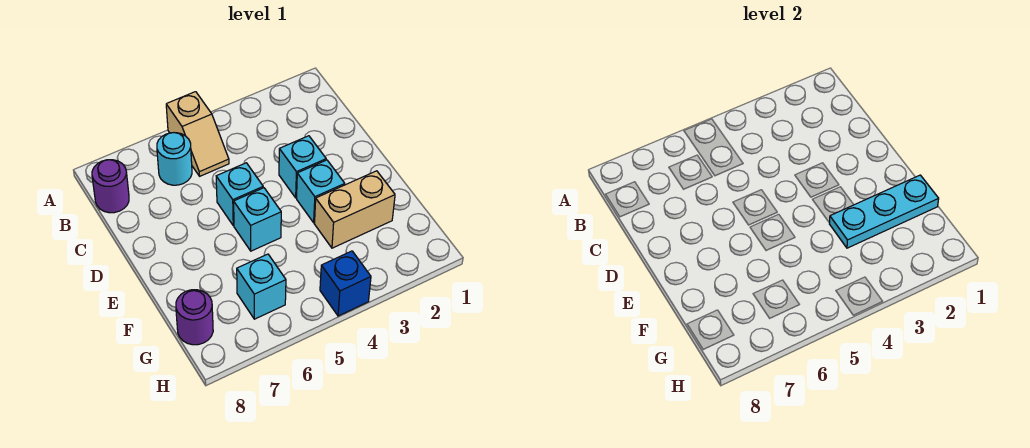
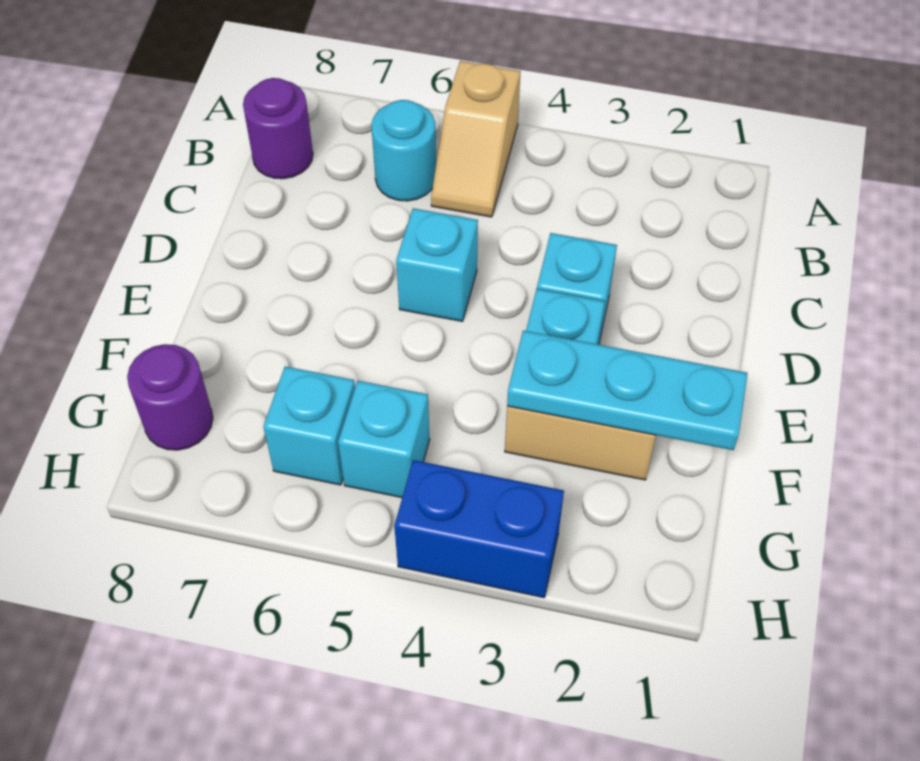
cyan brick E5 level 1 -> cyan brick G5 level 1
blue brick H4 level 1 -> blue brick H3:H4 level 1

